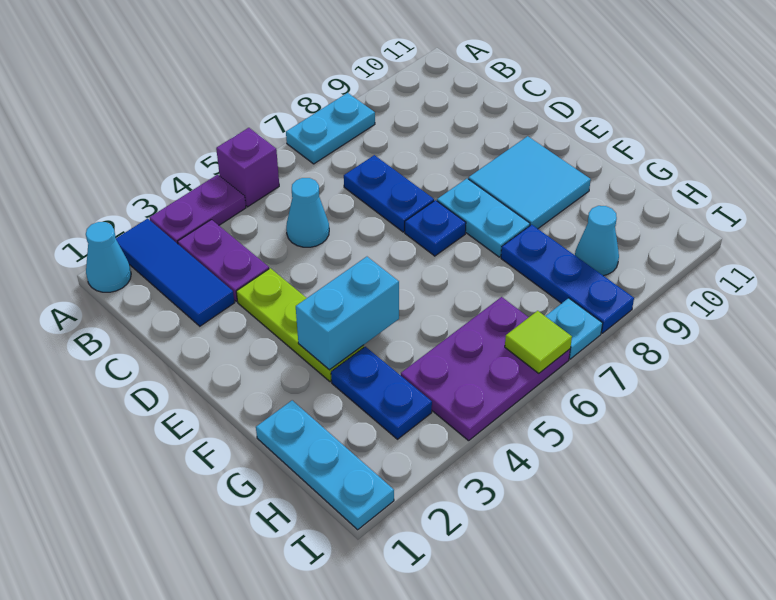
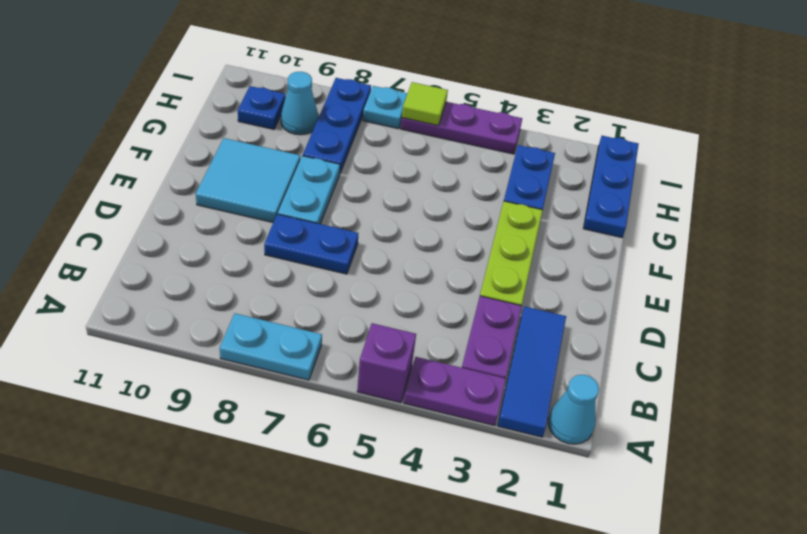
cyan cone C5 level 1 -> none
blue plate C7:D7 level 1 -> blue plate D7:D8 level 1
blue plate E7 level 1 -> blue plate H10 level 1
cyan brick F3:F4 level 2 -> none
cyan plate G1:I1 level 1 -> blue plate G1:I1 level 1
purple plate H4:I6 level 1 -> purple plate I4:I6 level 1

